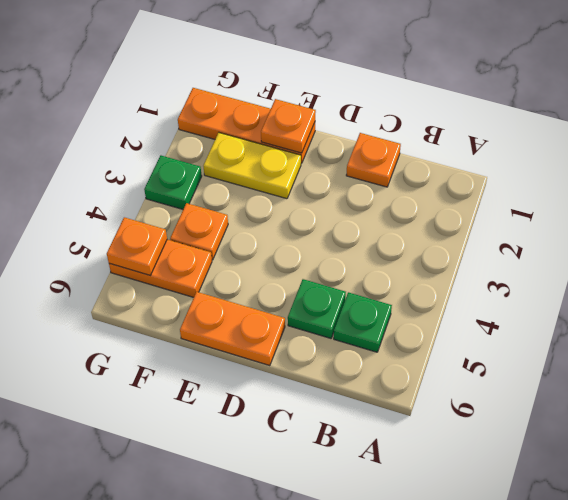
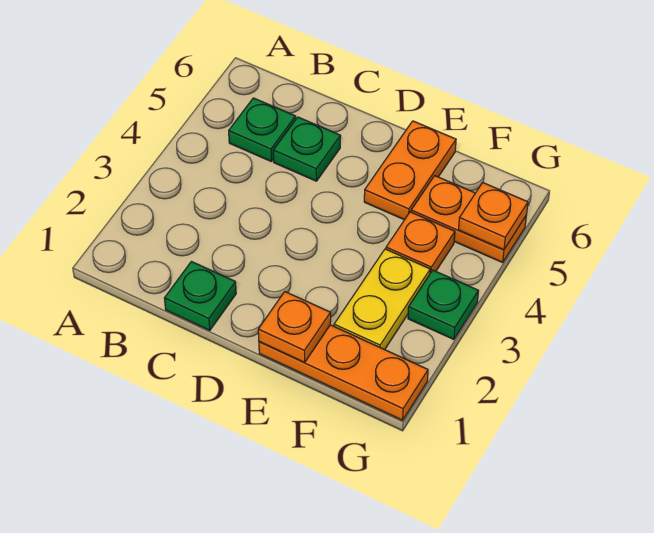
orange plate C1 level 1 -> green plate C1 level 1
orange plate D6:E6 level 1 -> orange plate E5:E6 level 1
yellow plate E2:F2 level 1 -> yellow plate F2:F3 level 1

